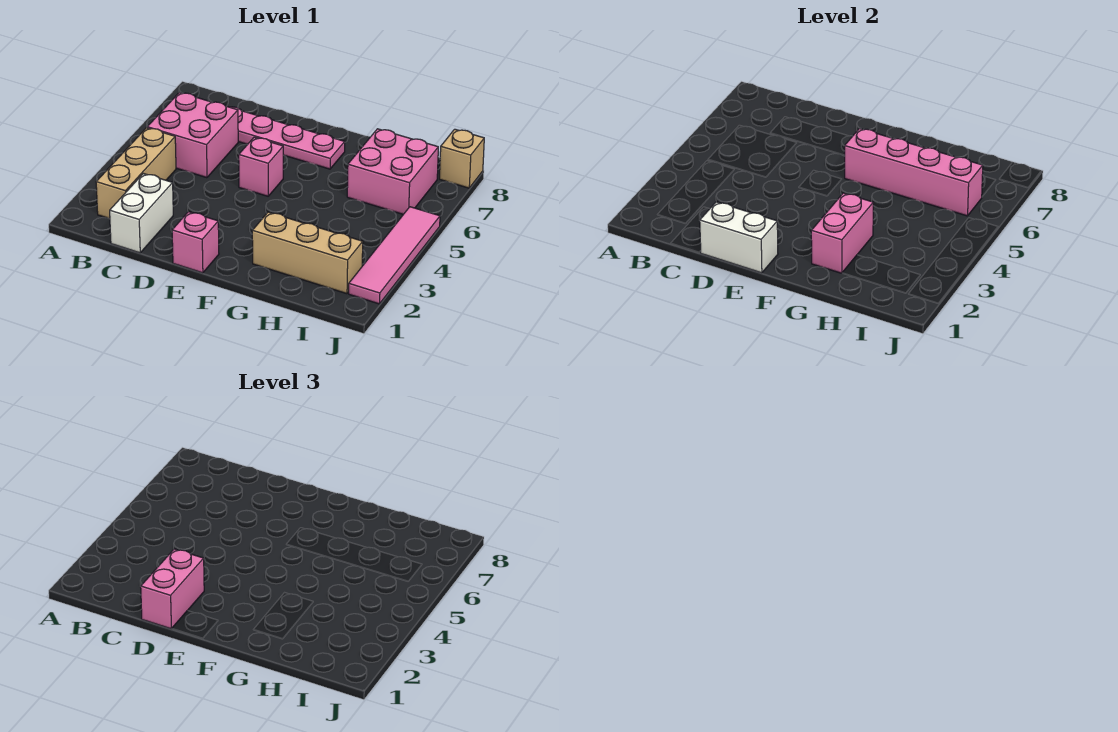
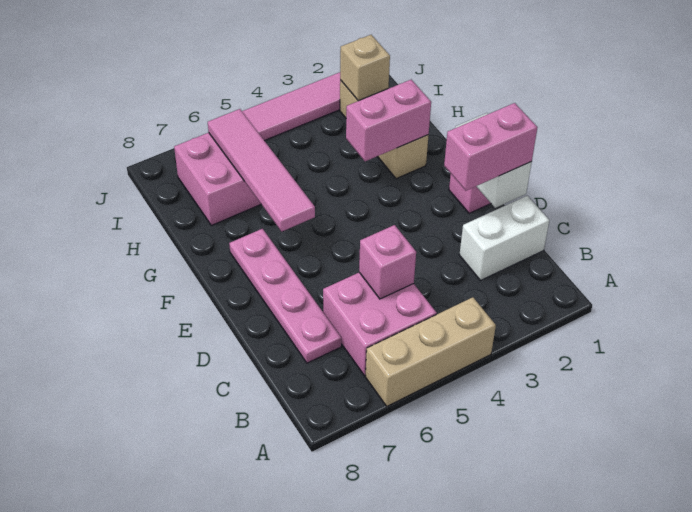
tan brick B2:B4 level 1 -> tan brick A4:A6 level 1
pink brick E5 level 1 -> pink brick C5 level 2
pink brick F6:I6 level 2 -> pink tile F6:I6 level 2
tan brick J8 level 1 -> tan brick I2 level 2

